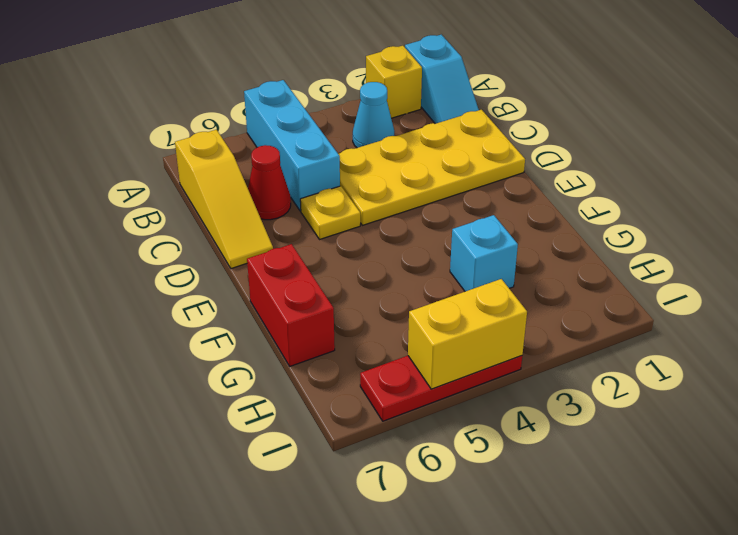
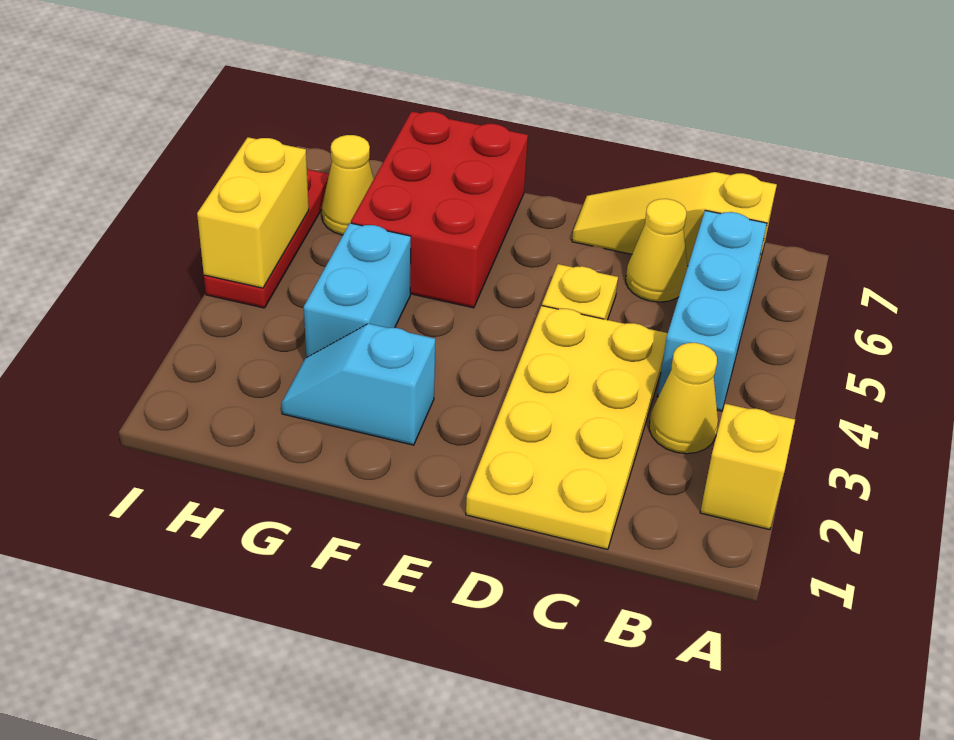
cyan slope A1:B1 level 1 top A -> cyan slope F2:G2 level 1 top F
cyan brick A5:C5 level 1 -> cyan brick B4:B6 level 1
cyan cone B3 level 1 -> yellow cone B3 level 1
red cone C6 level 1 -> yellow cone C6 level 1
red brick F7:G7 level 1 -> red brick F5:G7 level 1
cyan brick G3 level 1 -> cyan brick G3:G4 level 1
none -> yellow cone H6 level 1

